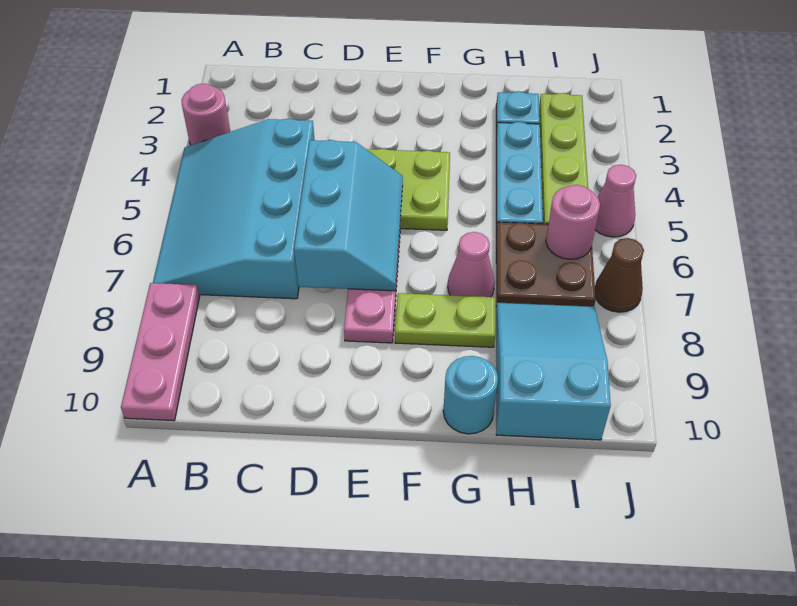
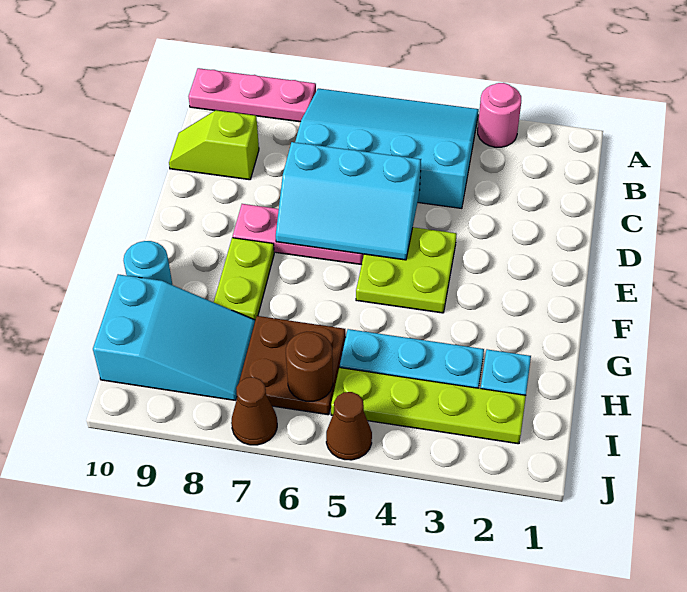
none -> lime slope C9:C10 level 1 top 9
pink cone G7 level 1 -> none
pink round brick I6 level 2 -> brown round brick I6 level 2
pink cone J5 level 1 -> brown cone J5 level 1

